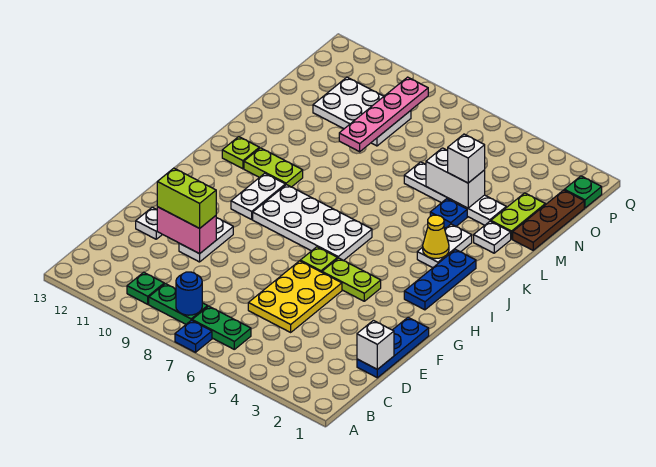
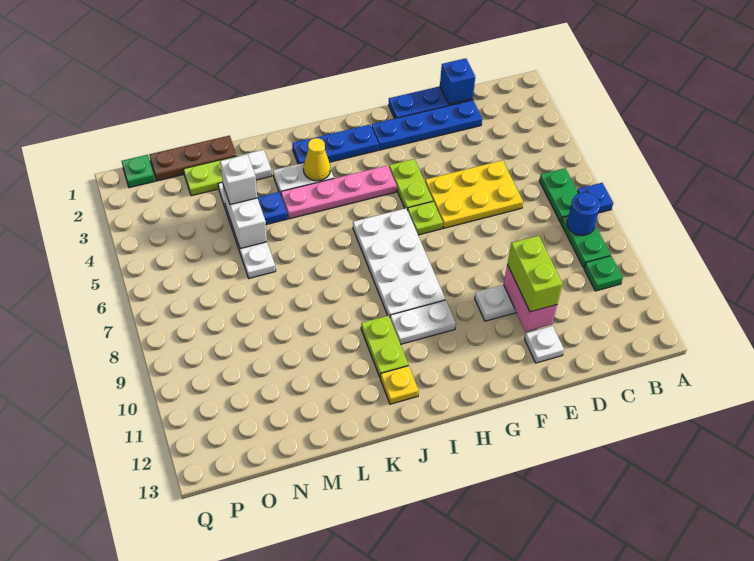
white brick D1 level 2 -> blue brick D1 level 2
none -> blue plate D2:G2 level 1
lime plate J12 level 1 -> yellow plate J12 level 1
pink plate M9:P9 level 2 -> pink plate H4:K4 level 1
white plate N9:O11 level 1 -> none

